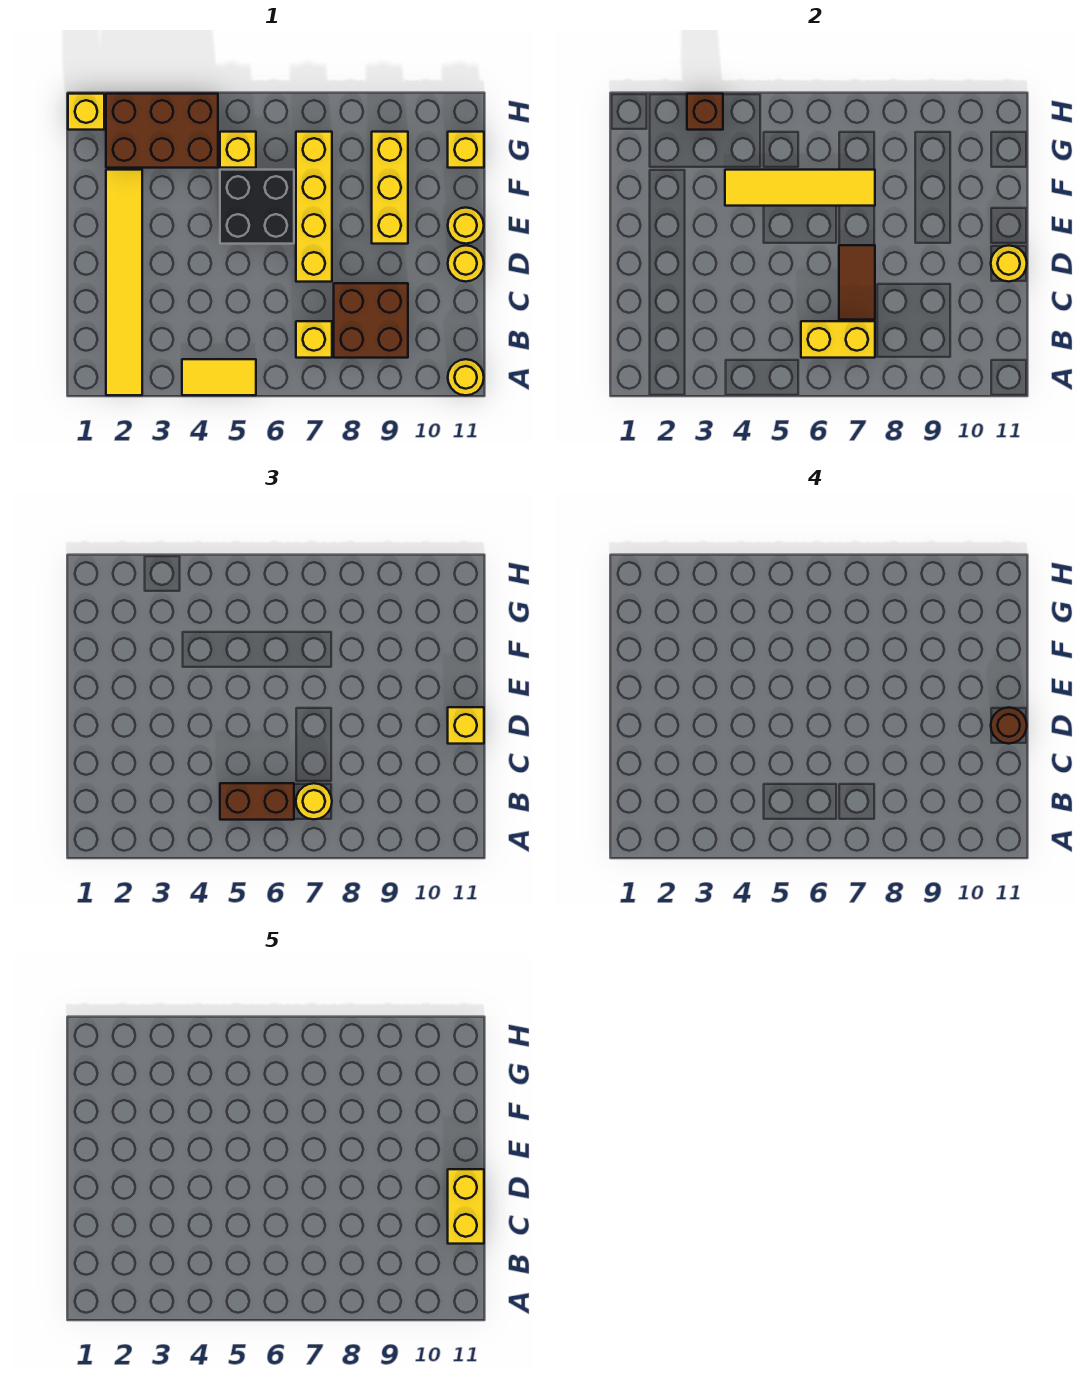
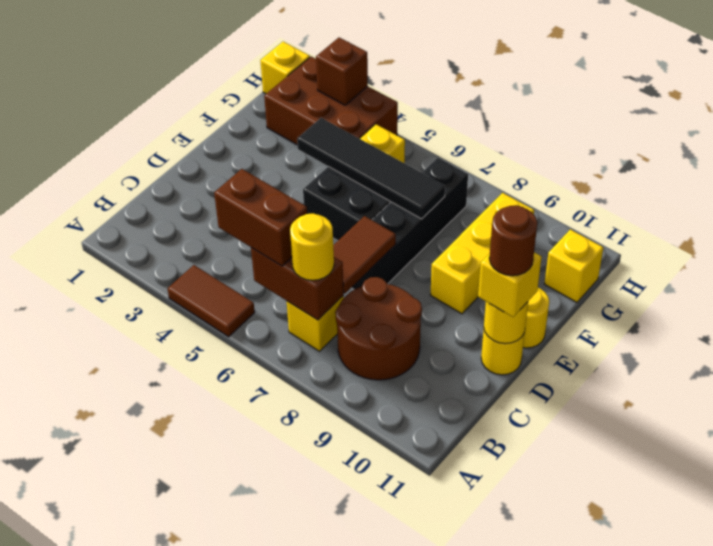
yellow tile A2:F2 level 1 -> none
yellow tile A4:A5 level 1 -> brown tile A4:A5 level 1
yellow round brick A11 level 1 -> none
yellow brick B6:B7 level 2 -> brown brick B6:B7 level 2
brown brick B8:C9 level 1 -> brown round brick B8:C9 level 1
yellow brick C11:D11 level 5 -> none
yellow brick D7:G7 level 1 -> black brick D7:G7 level 1
yellow tile F4:F7 level 2 -> black tile F4:F7 level 2

